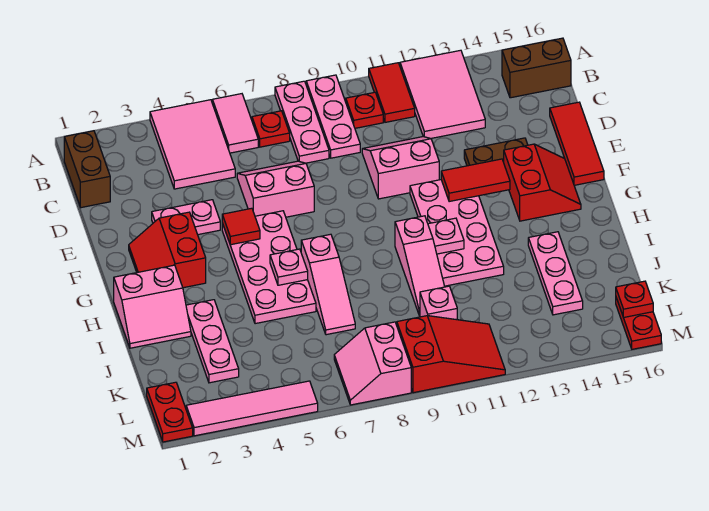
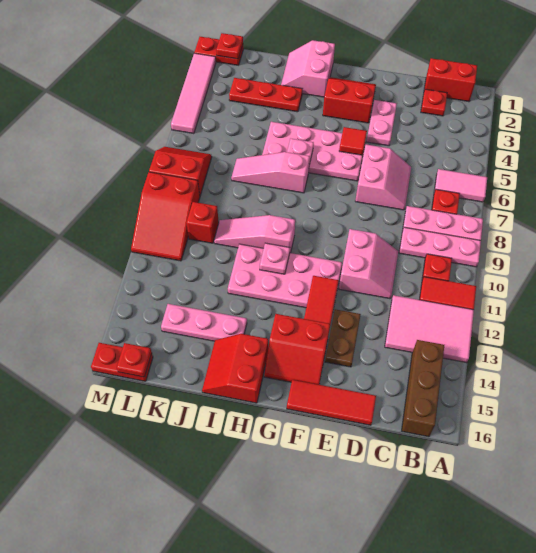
pink tile A4:C5 level 1 -> none
brown brick B1:C1 level 1 -> red brick B1:C1 level 1
brown brick B15:B16 level 1 -> brown brick B14:B16 level 1
none -> red plate C2 level 1
none -> red slope H15:I16 level 1 top H
pink plate I3:K3 level 1 -> red plate I3:K3 level 1
pink brick K10 level 1 -> red brick K10 level 1
none -> red plate L1 level 2
pink slope L7:M8 level 1 top 8 -> red slope L7:M8 level 1 top 8

